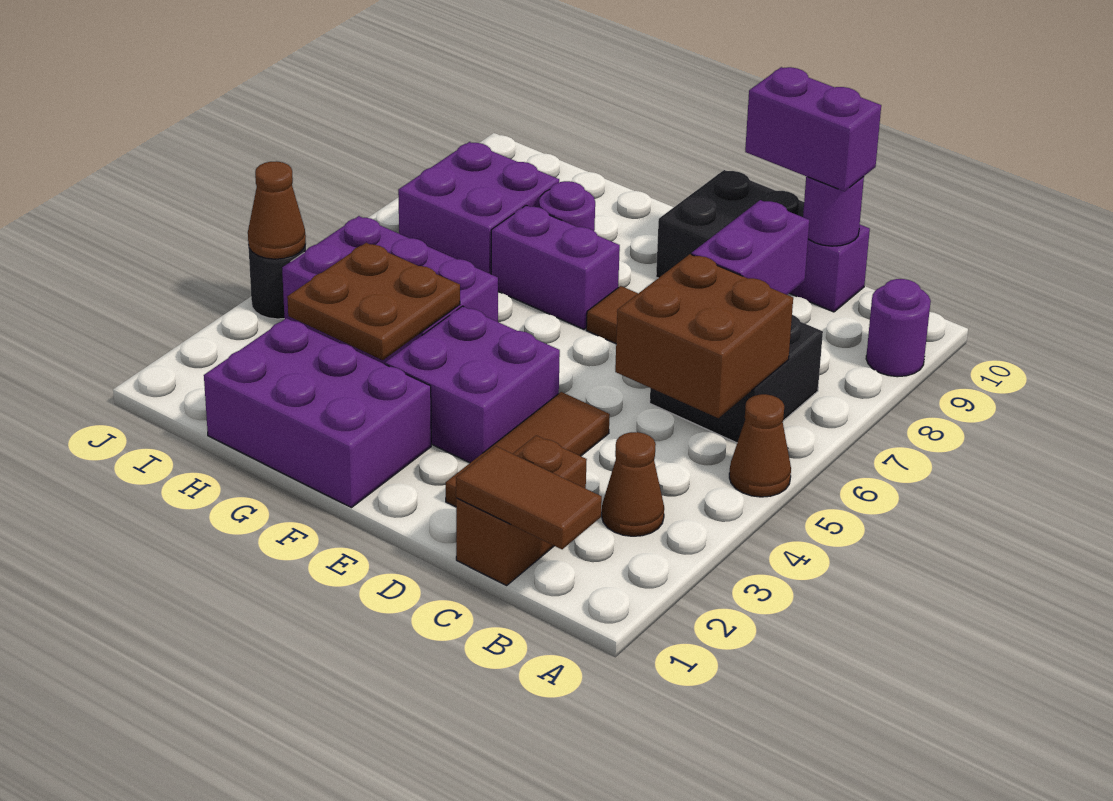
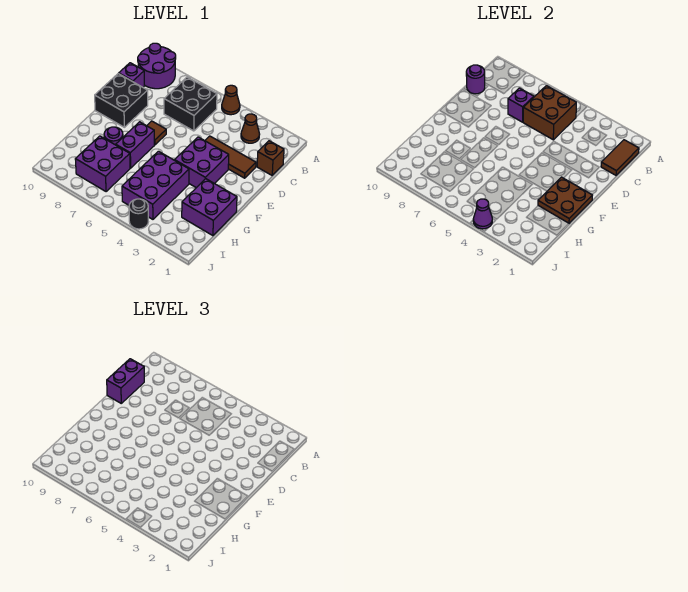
purple round brick A9 level 1 -> purple round brick A9:B10 level 1
brown brick C1:C2 level 1 -> brown brick C1 level 1
purple brick C7:C8 level 2 -> purple brick C7 level 2
purple brick F1:H2 level 1 -> purple brick G1:H2 level 1
brown plate G3:H4 level 2 -> brown plate F1:G2 level 2
brown cone J4 level 2 -> purple cone J4 level 2

